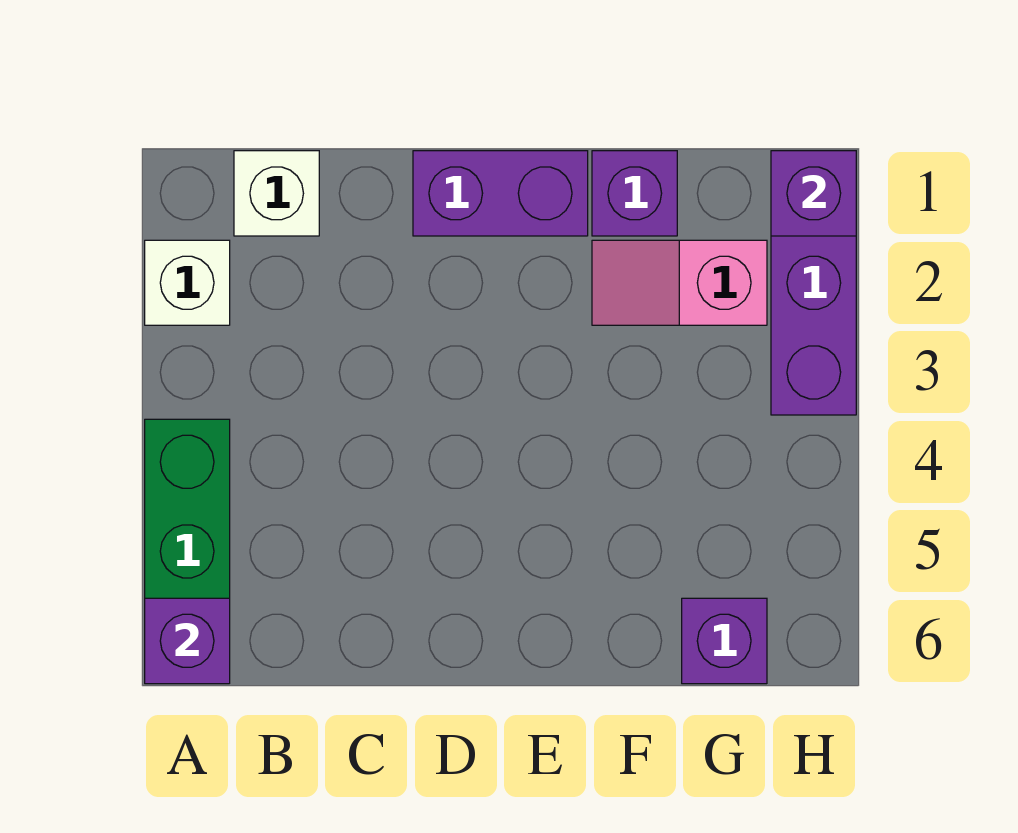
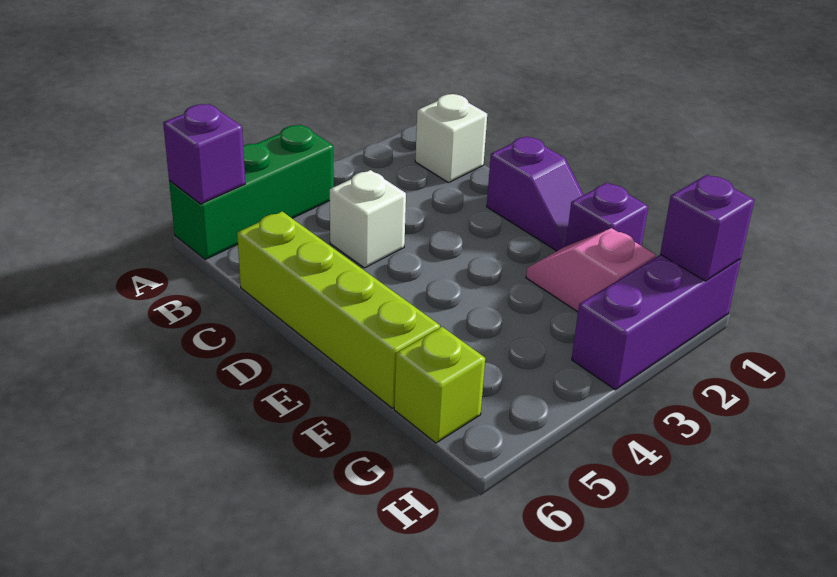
white brick A2 level 1 -> white brick C4 level 1
none -> lime brick C6:F6 level 1
purple brick D1:E1 level 1 -> purple slope D1:E1 level 1 top D
purple brick G6 level 1 -> lime brick G6 level 1

